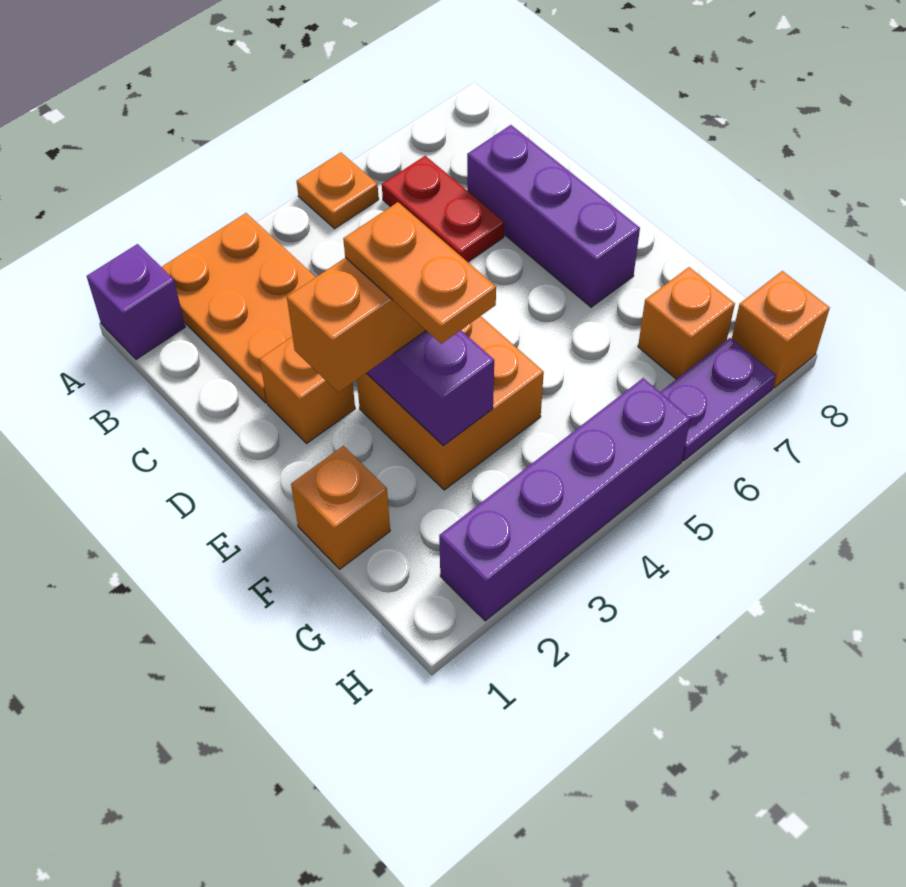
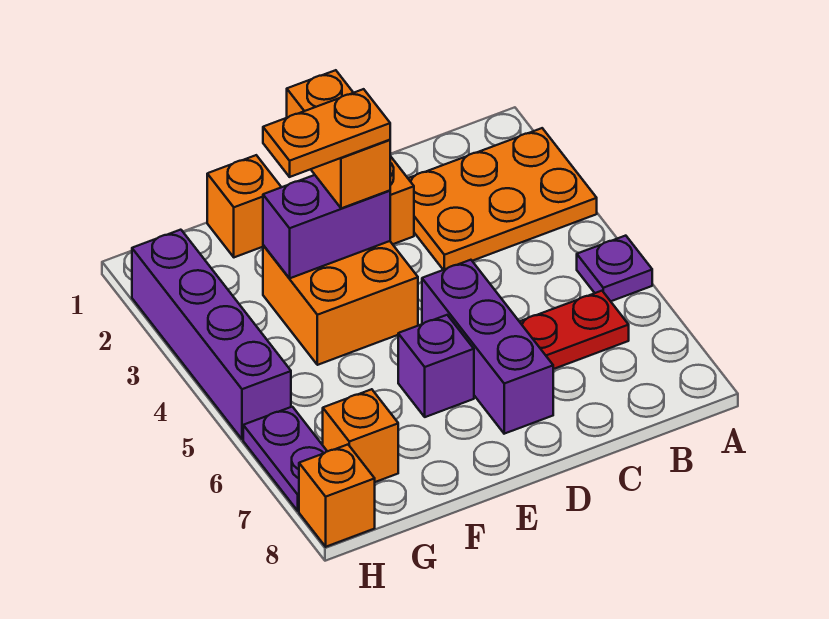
purple brick A1 level 1 -> purple brick E6 level 1
orange plate A5 level 1 -> purple plate A5 level 1
purple brick C7:E7 level 1 -> purple brick D5:D7 level 1

